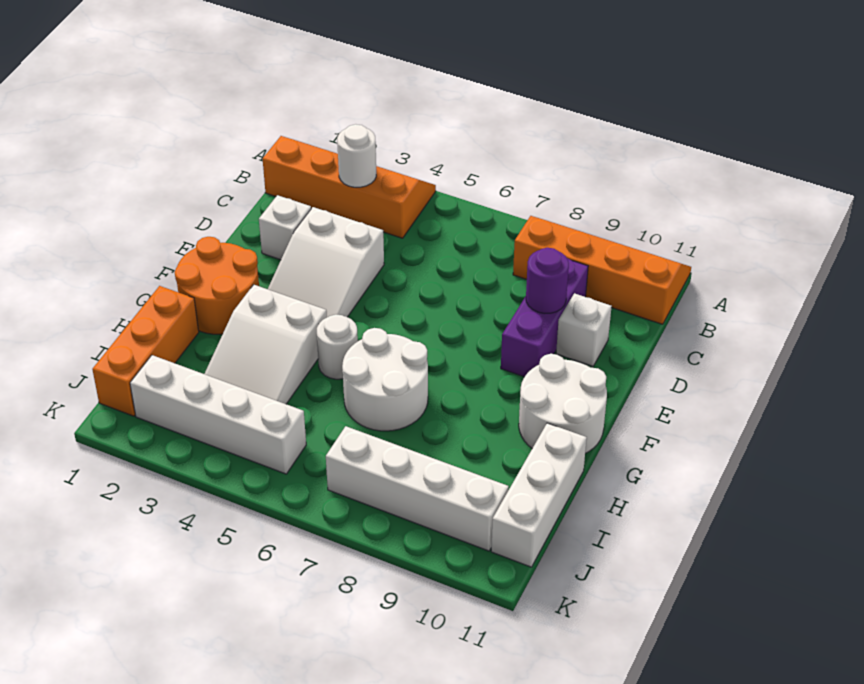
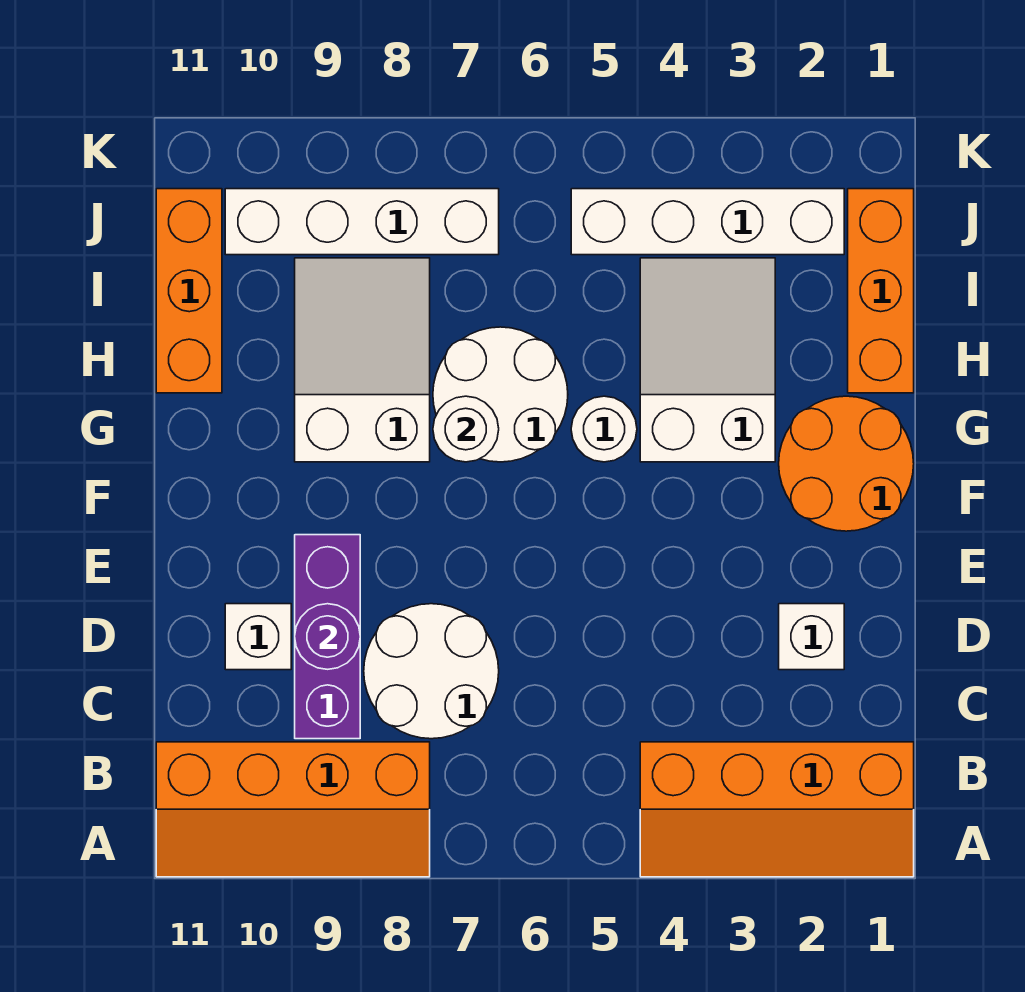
white round brick B3 level 2 -> white round brick G7 level 2
white slope D3:F4 level 1 top D -> white slope G8:I9 level 1 top G
white round brick F10:G11 level 1 -> white round brick C7:D8 level 1
white brick H11:J11 level 1 -> orange brick H11:J11 level 1

